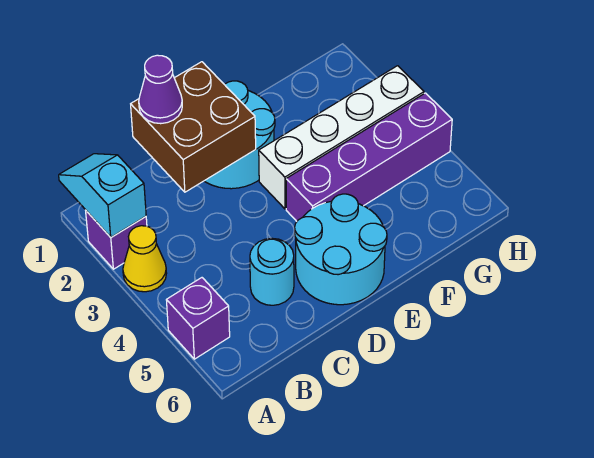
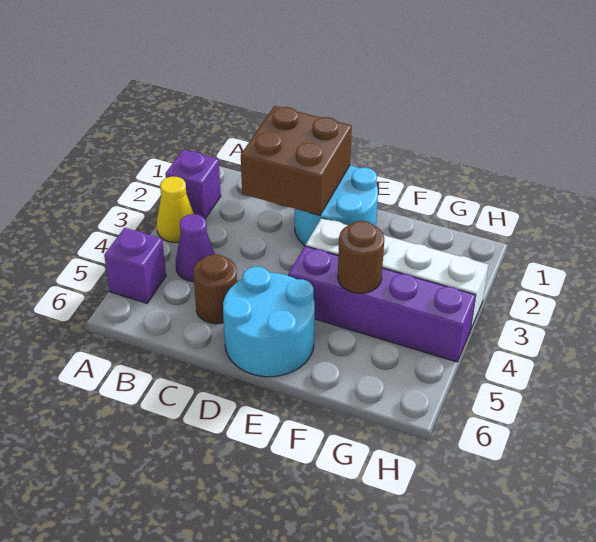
cyan slope A1:A2 level 2 top 2 -> none
purple cone C1 level 3 -> purple cone B4 level 1
cyan round brick C5 level 1 -> brown round brick C5 level 1
none -> brown round brick F4 level 2

